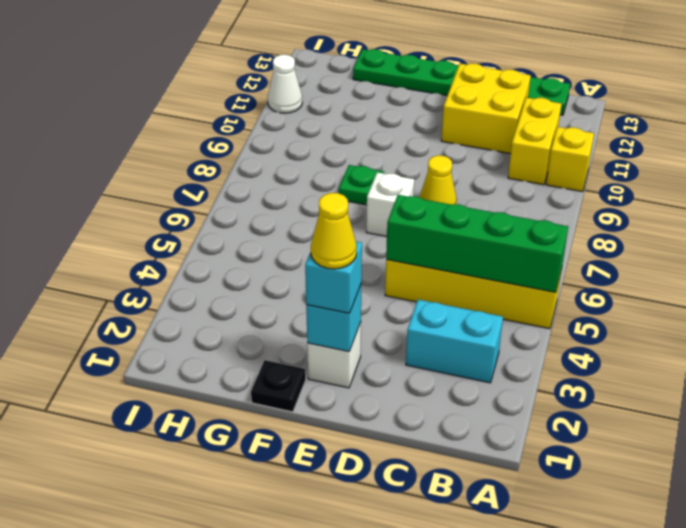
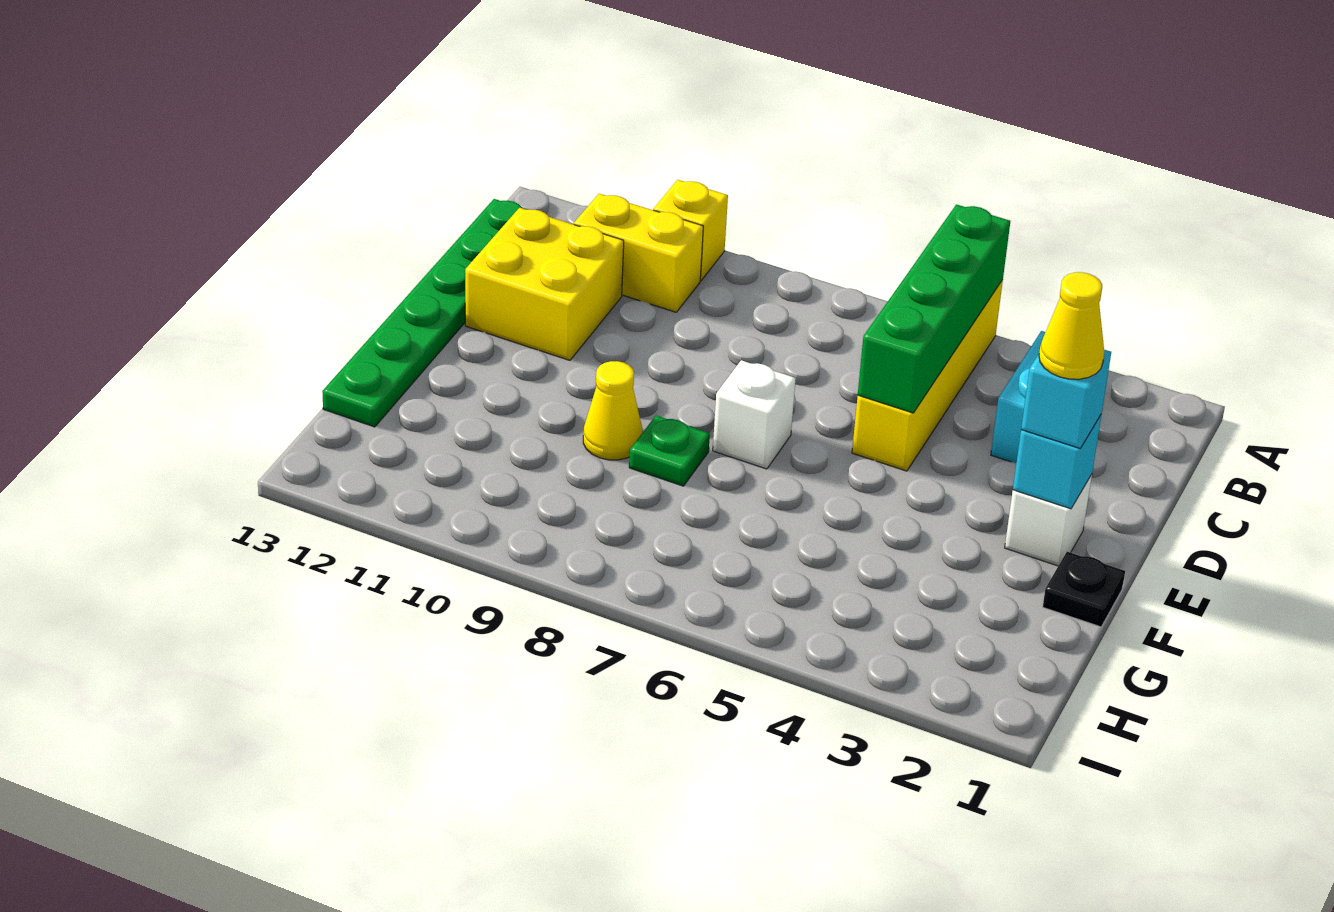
yellow cone D8 level 1 -> yellow cone F9 level 1
white cone I11 level 1 -> none

